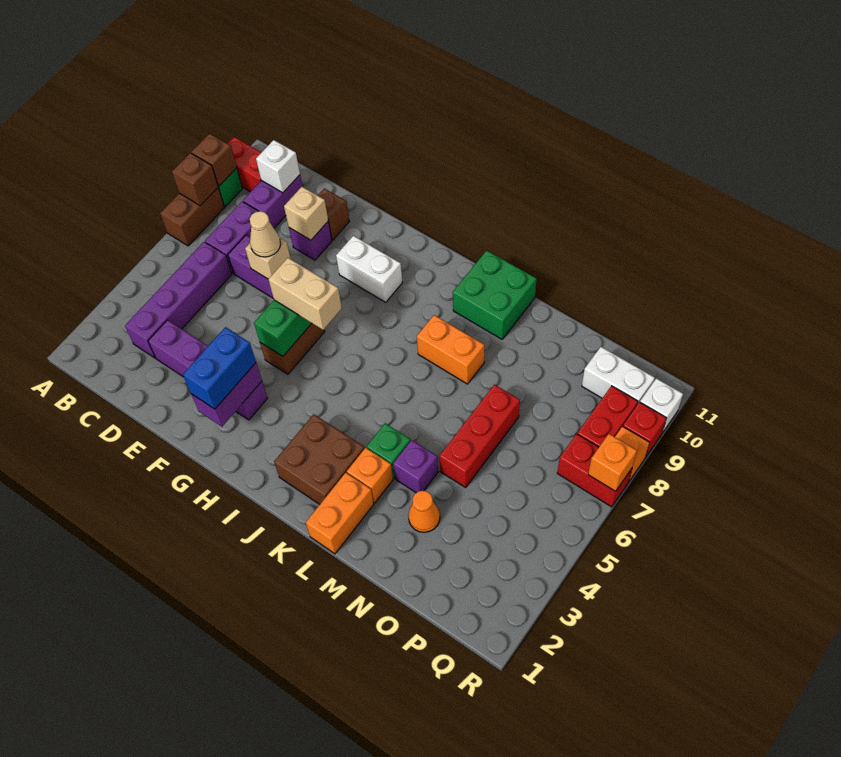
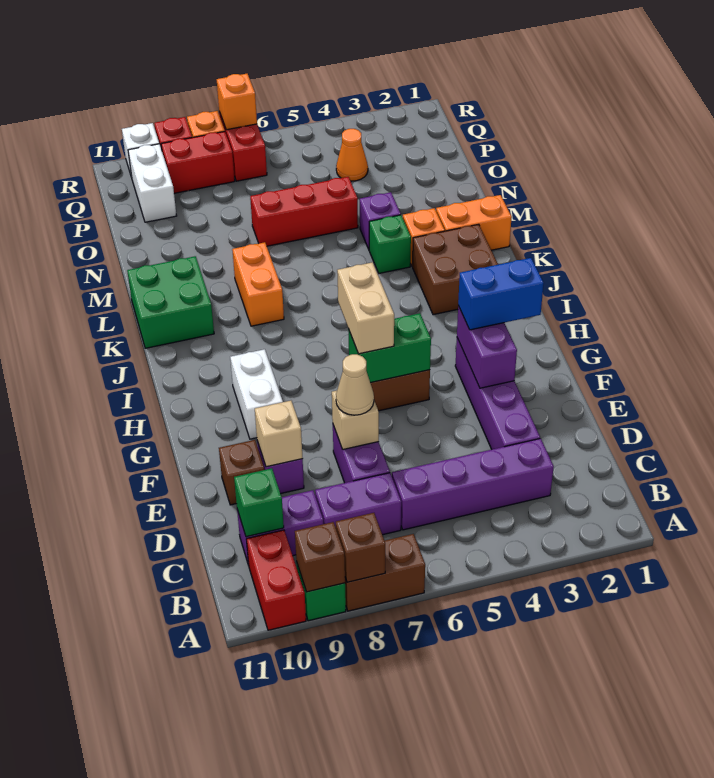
white brick C10 level 2 -> green brick C10 level 2
purple brick G2:G3 level 2 -> purple brick F3:G3 level 2
orange cone N3 level 1 -> orange cone P4 level 1

